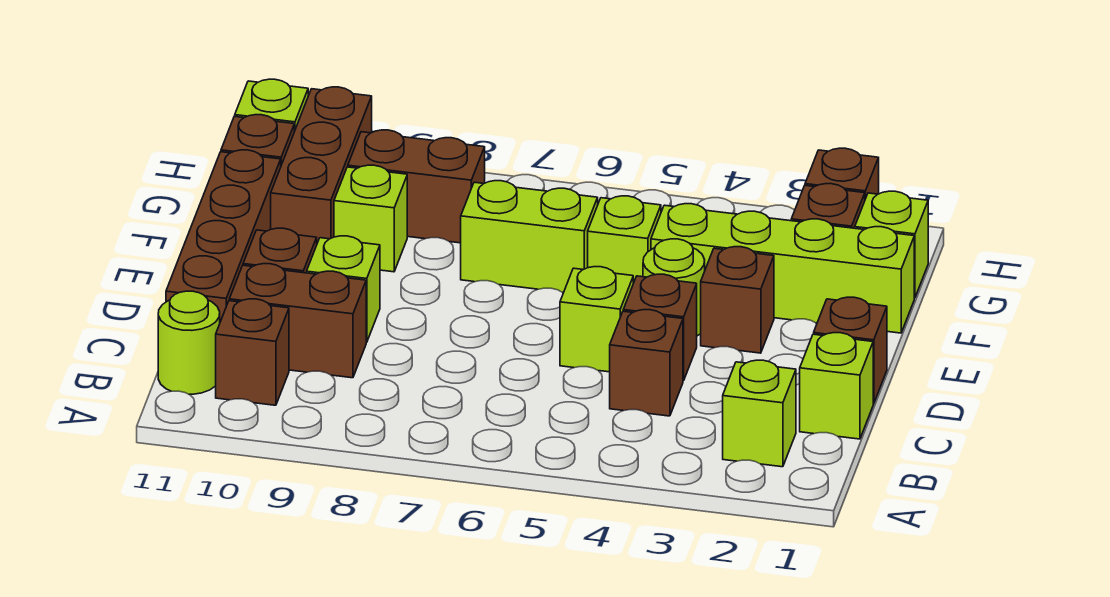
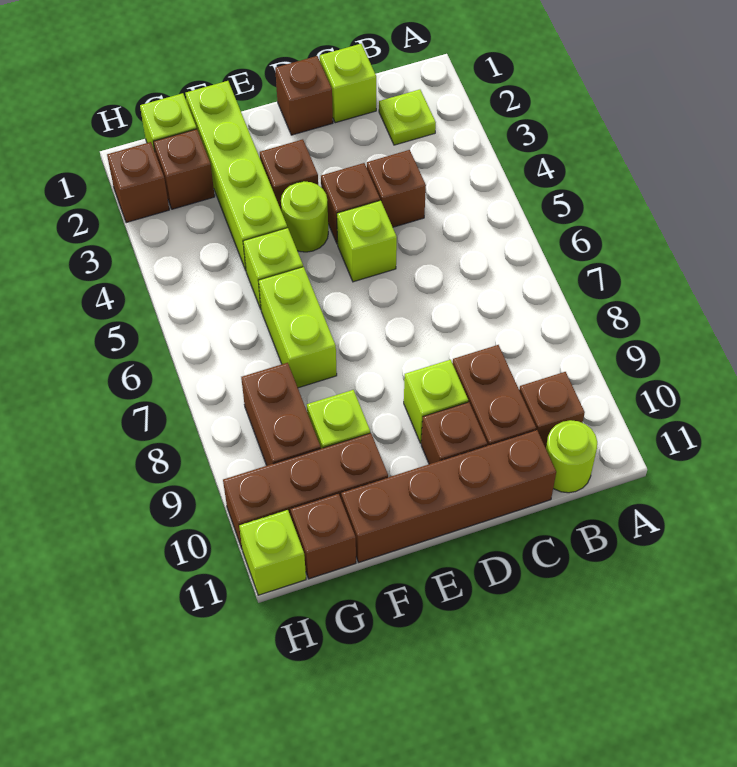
lime brick B2 level 1 -> lime plate B2 level 1

